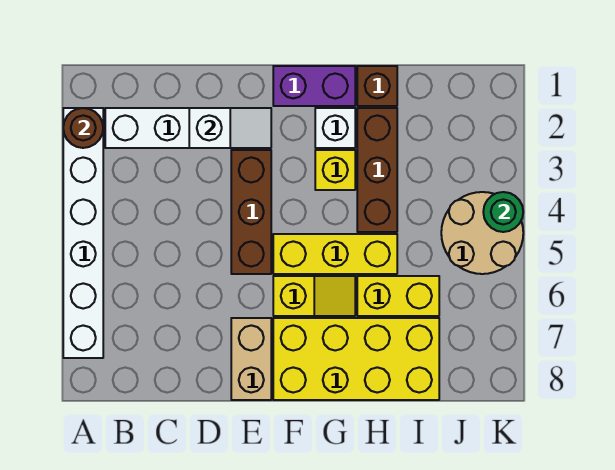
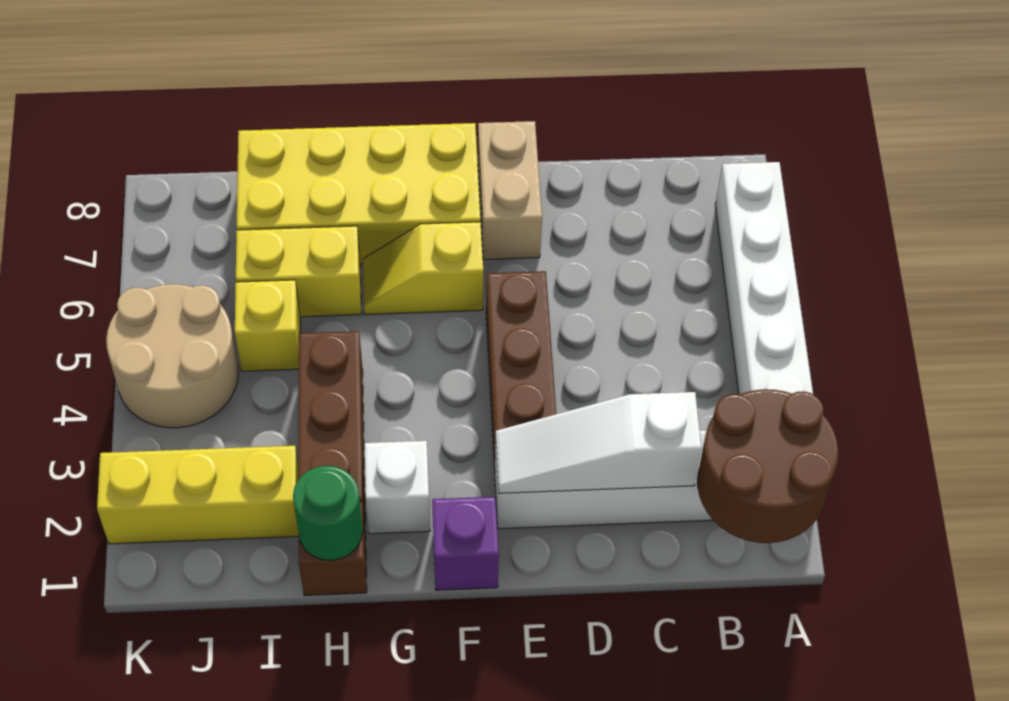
brown round brick A2 level 2 -> brown round brick A1:B2 level 2
white slope D2:E2 level 2 top D -> white slope C2:E2 level 2 top C
purple brick F1:G1 level 1 -> purple brick F1 level 1
yellow brick F5:H5 level 1 -> yellow brick I2:K2 level 1
yellow brick G3 level 1 -> yellow brick I5 level 1
green round brick K4 level 2 -> green round brick H1 level 2

